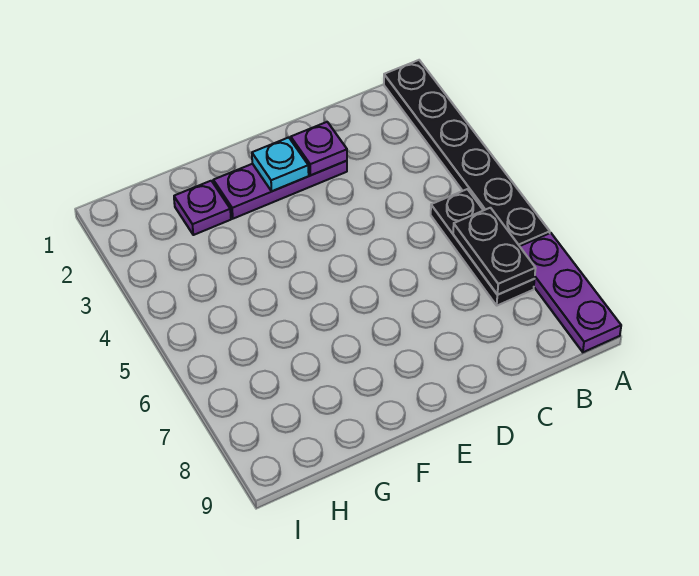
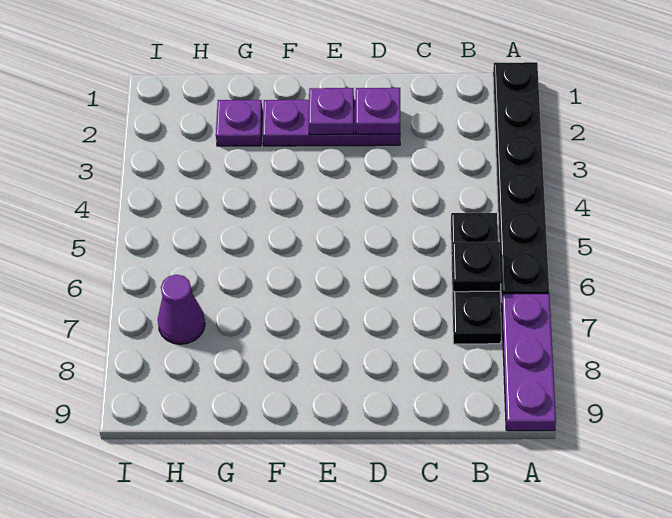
black plate B6:B7 level 2 -> black plate B6 level 2
cyan plate E2 level 2 -> purple plate E2 level 2
none -> purple cone H7 level 1

